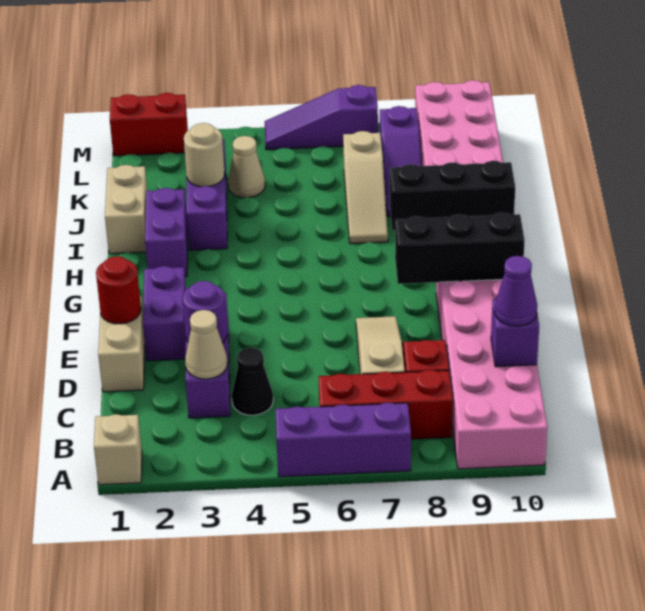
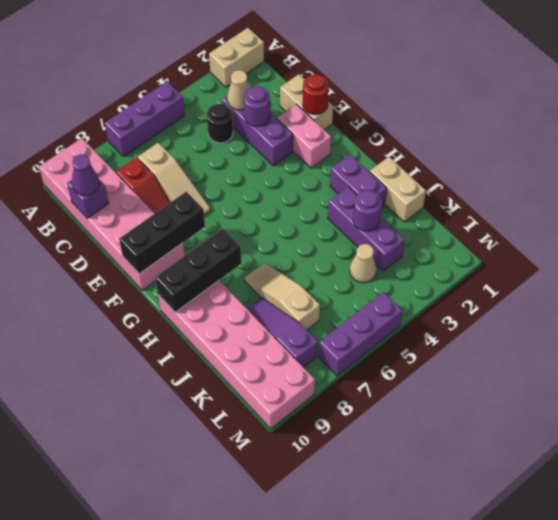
tan brick A1 level 1 -> tan brick A1:A2 level 1
red brick B6:B8 level 1 -> none
black cone C4 level 1 -> black round brick C4 level 1
purple brick E2:F2 level 1 -> pink brick E2:F2 level 1
tan round brick J3 level 2 -> purple round brick J3 level 2
red brick M1:M2 level 1 -> none
purple slope M5:M7 level 1 top 7 -> purple brick M5:M7 level 1

